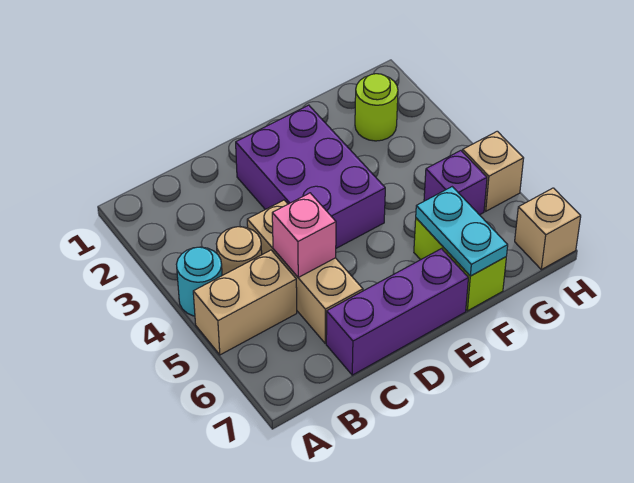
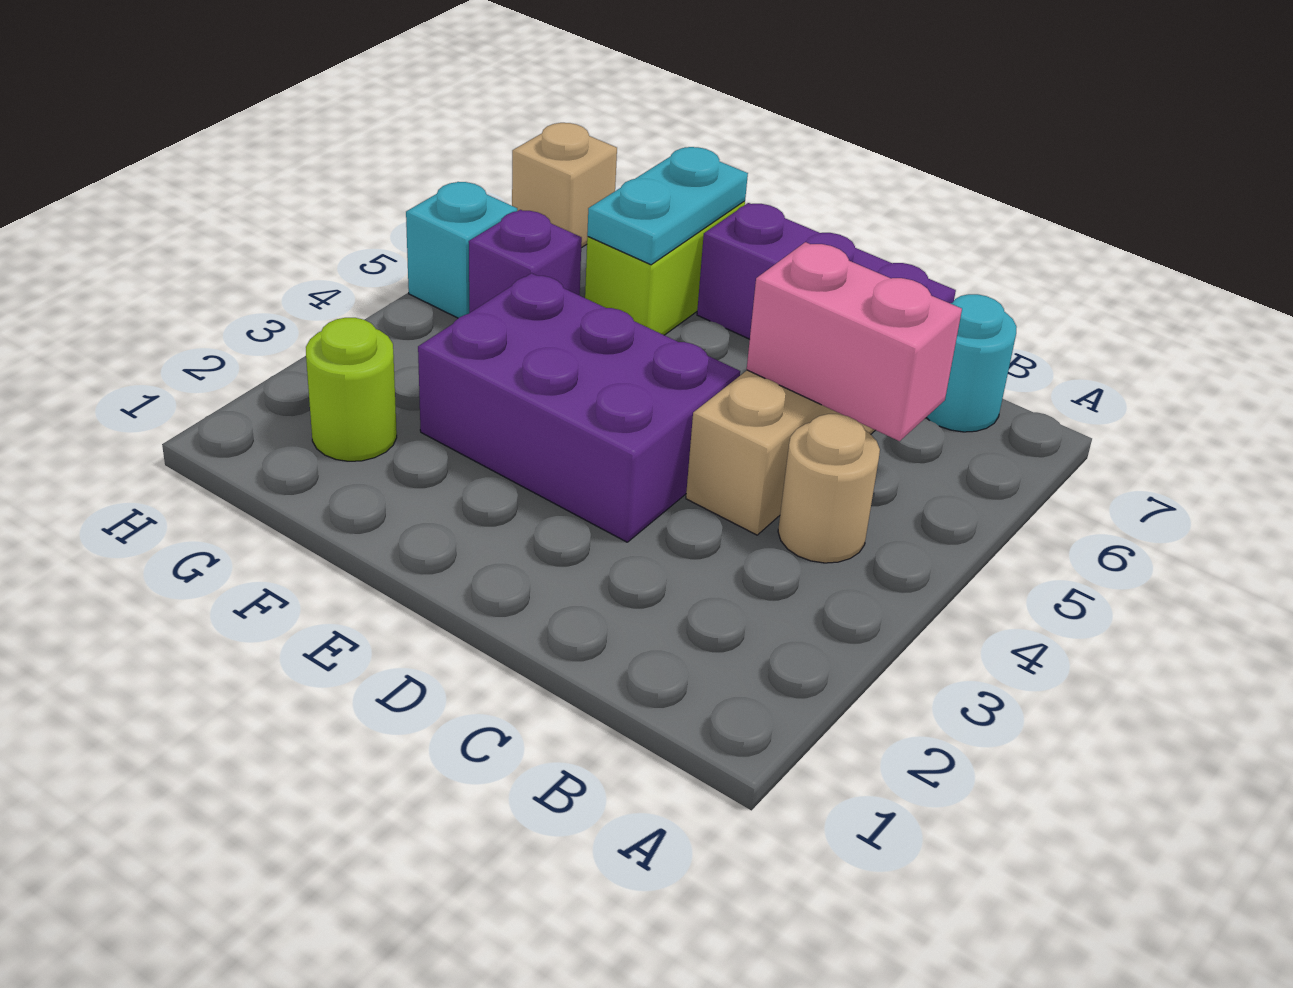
cyan round brick A4 level 1 -> cyan round brick B7 level 1
tan brick A5:B5 level 1 -> none
pink brick C5 level 2 -> pink brick B5:C5 level 2
purple brick D2:E4 level 1 -> purple brick D3:F4 level 1
tan brick H5 level 1 -> cyan brick H5 level 1

